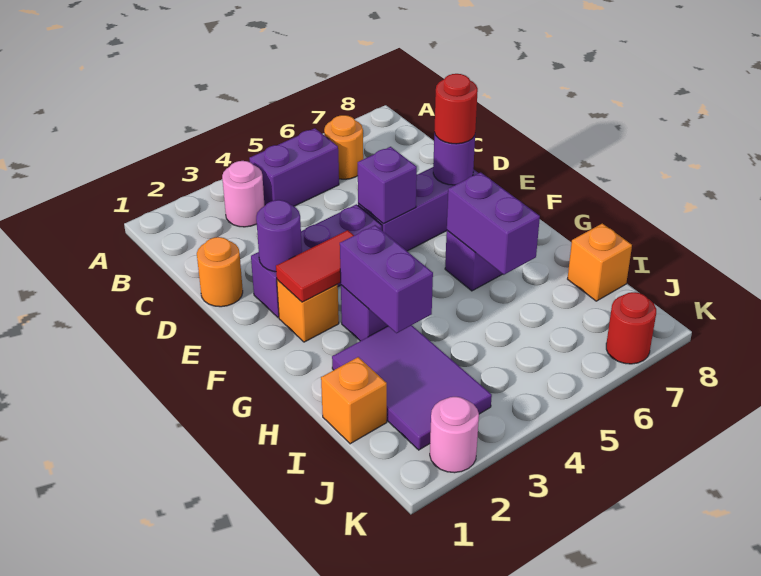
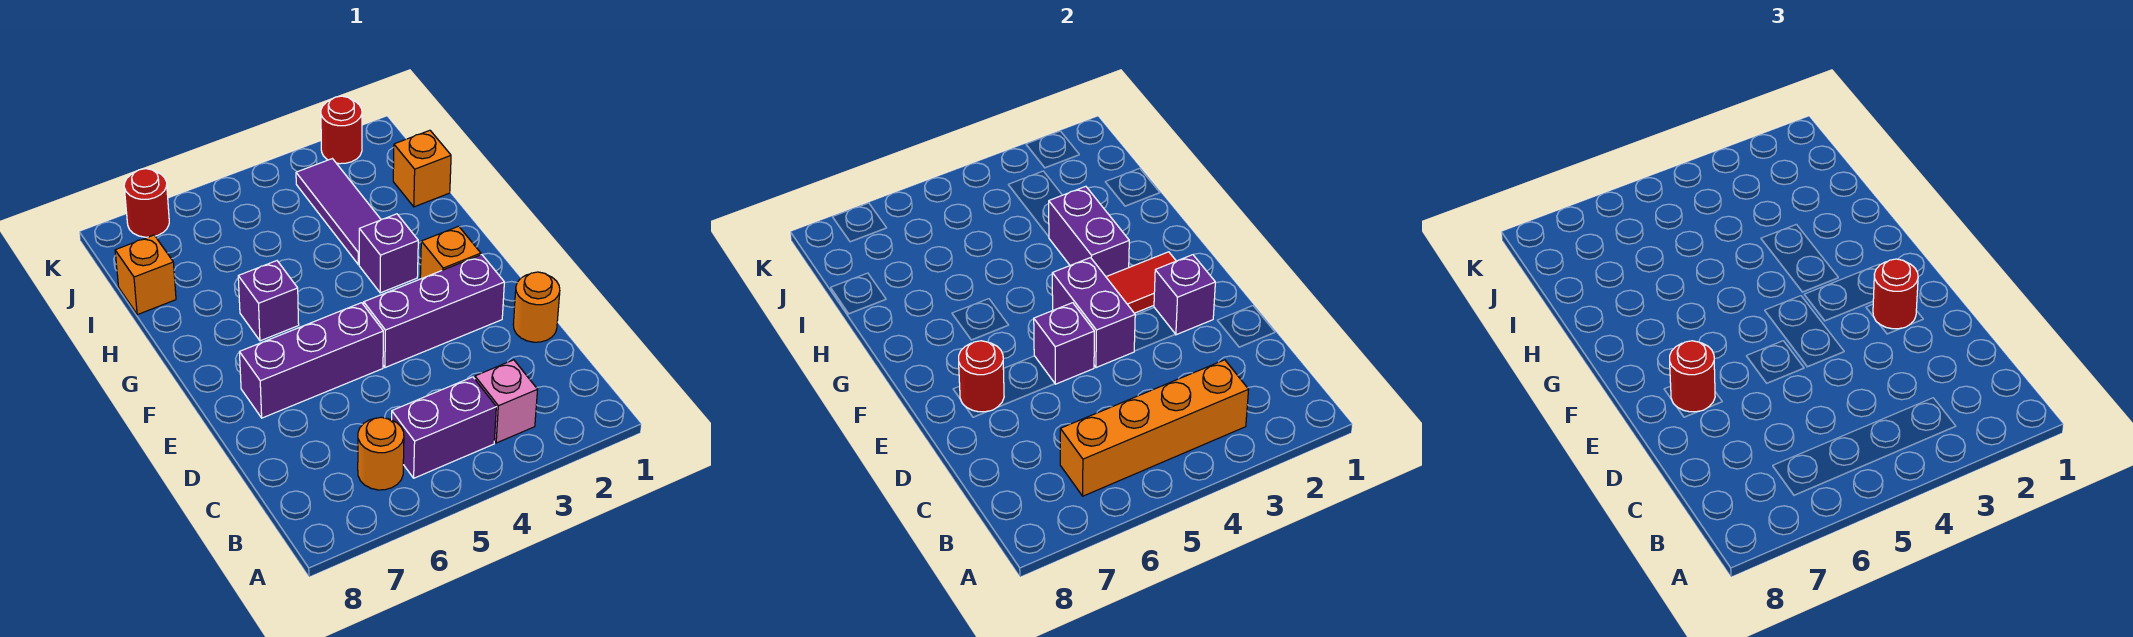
pink round brick B3 level 1 -> pink brick B3 level 1
none -> orange brick B3:B6 level 2
purple round brick E2 level 2 -> purple brick E2 level 2
none -> red round brick E2 level 3
purple round brick E7 level 2 -> red round brick E7 level 2
purple brick G6:H6 level 2 -> purple brick E4:F4 level 2
purple tile H2:J3 level 1 -> purple tile H3:J3 level 1
pink round brick K2 level 1 -> red round brick K2 level 1

